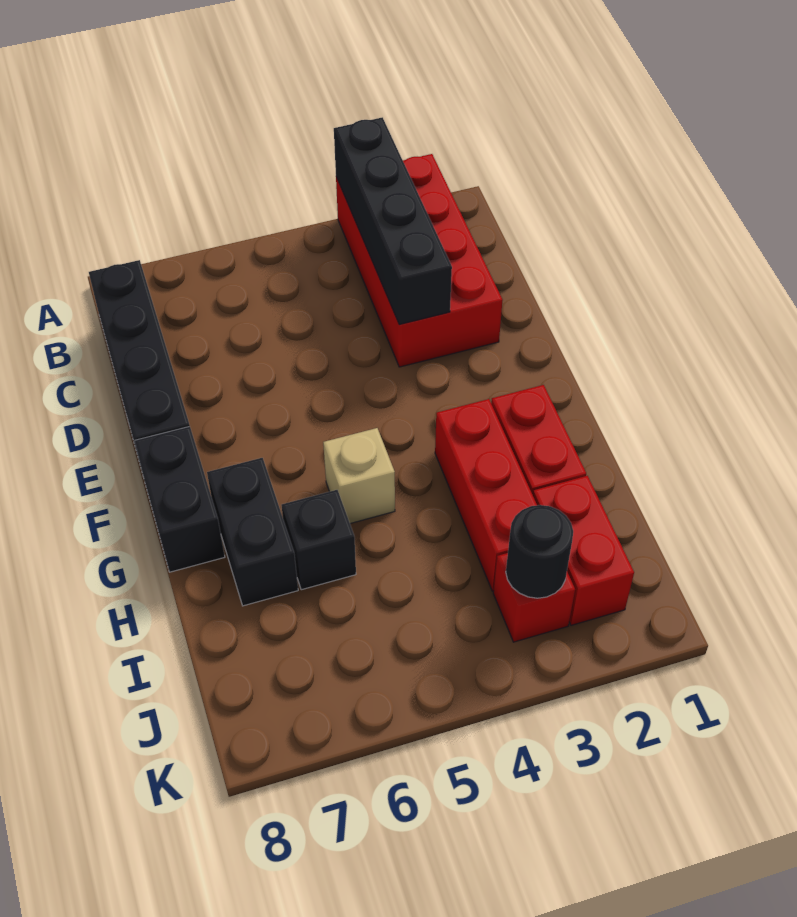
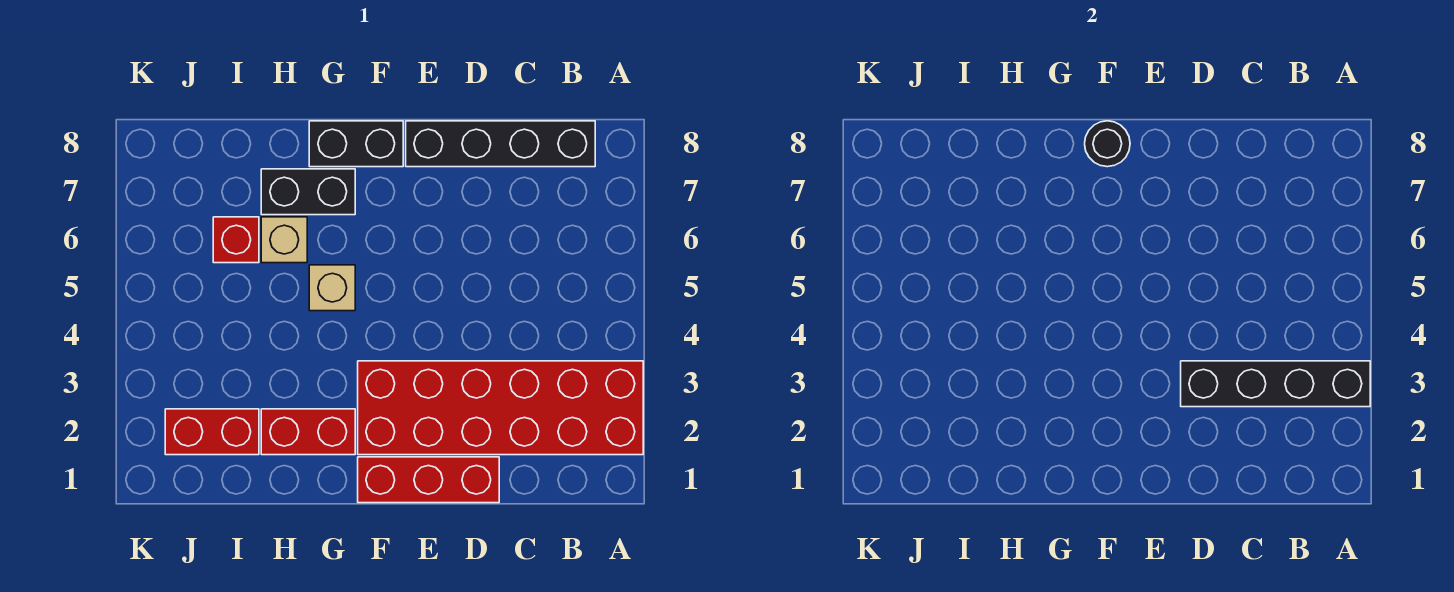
red brick A2:D3 level 1 -> red brick A2:F3 level 1
red brick G3:I3 level 1 -> red brick D1:F1 level 1
black brick H6 level 1 -> tan brick H6 level 1
red brick J3 level 1 -> red brick I6 level 1
black round brick J3 level 2 -> black round brick F8 level 2

